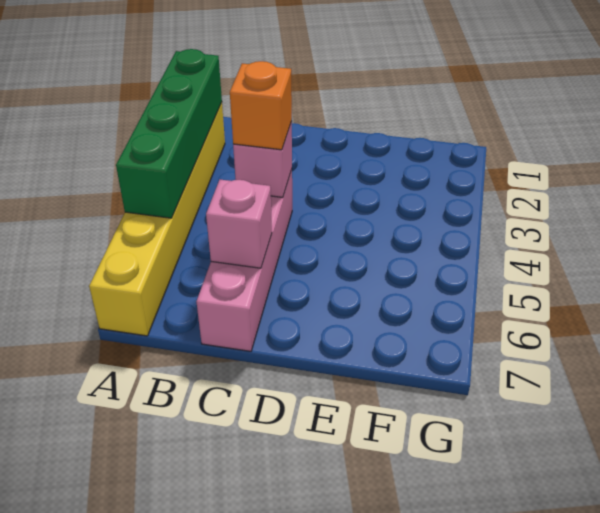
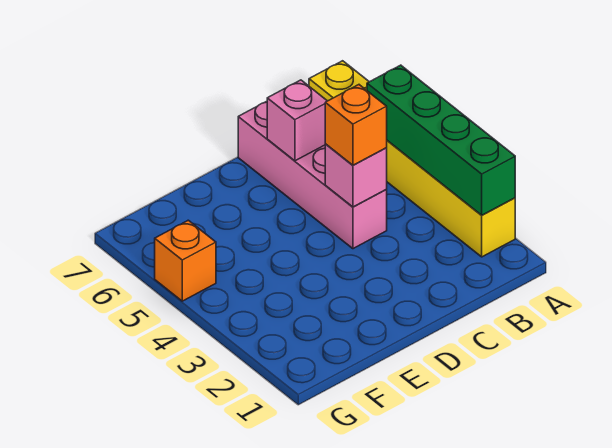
none -> orange brick G5 level 1

